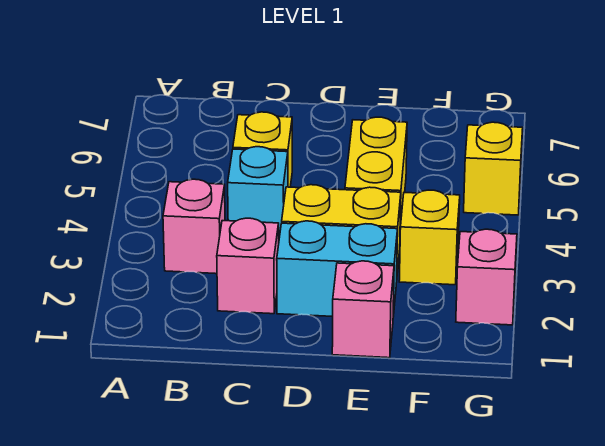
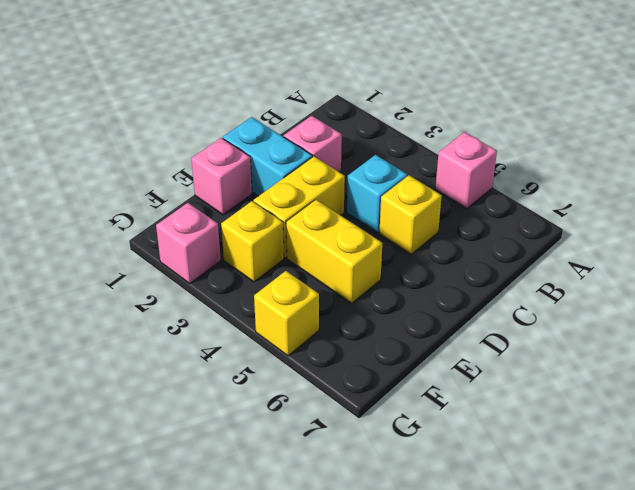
pink brick B3 level 1 -> pink brick A5 level 1
cyan brick D2:E2 level 1 -> cyan brick D1:D2 level 1

